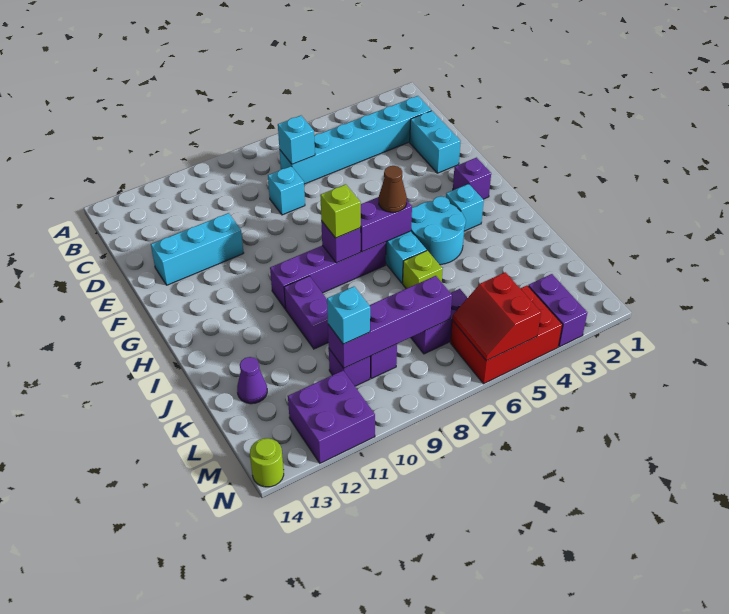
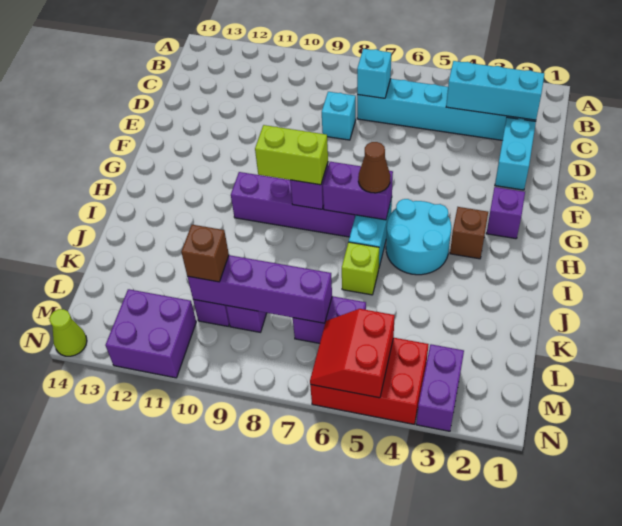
cyan brick E11:E13 level 1 -> cyan brick C2:C4 level 2
cyan brick H3 level 1 -> brown brick H3 level 1
lime brick H8 level 3 -> lime brick H8:H9 level 3
purple brick I10:J10 level 1 -> none
purple cone K13 level 1 -> none
cyan brick L10 level 3 -> brown brick L10 level 3
lime round brick N14 level 1 -> lime cone N14 level 1

